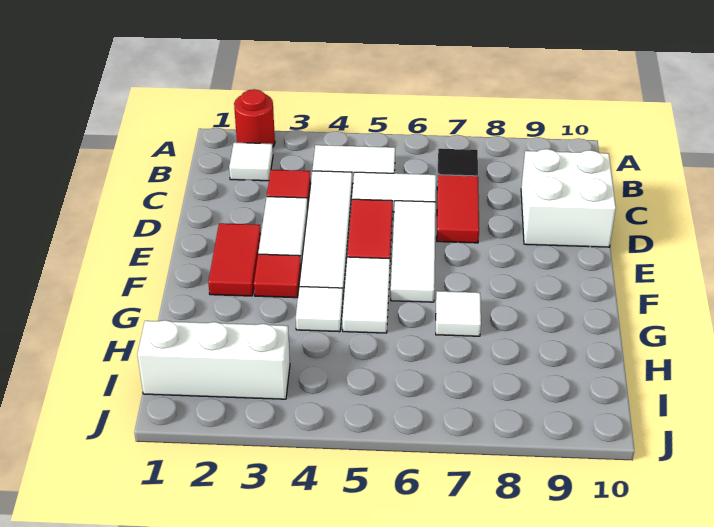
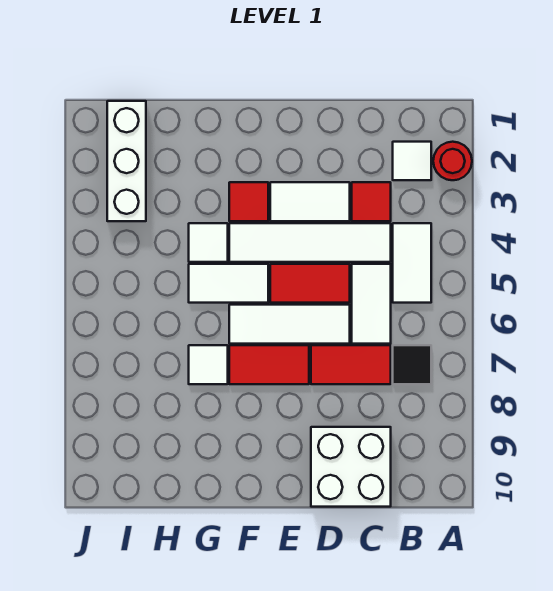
red tile E2:F2 level 1 -> red tile E7:F7 level 1

